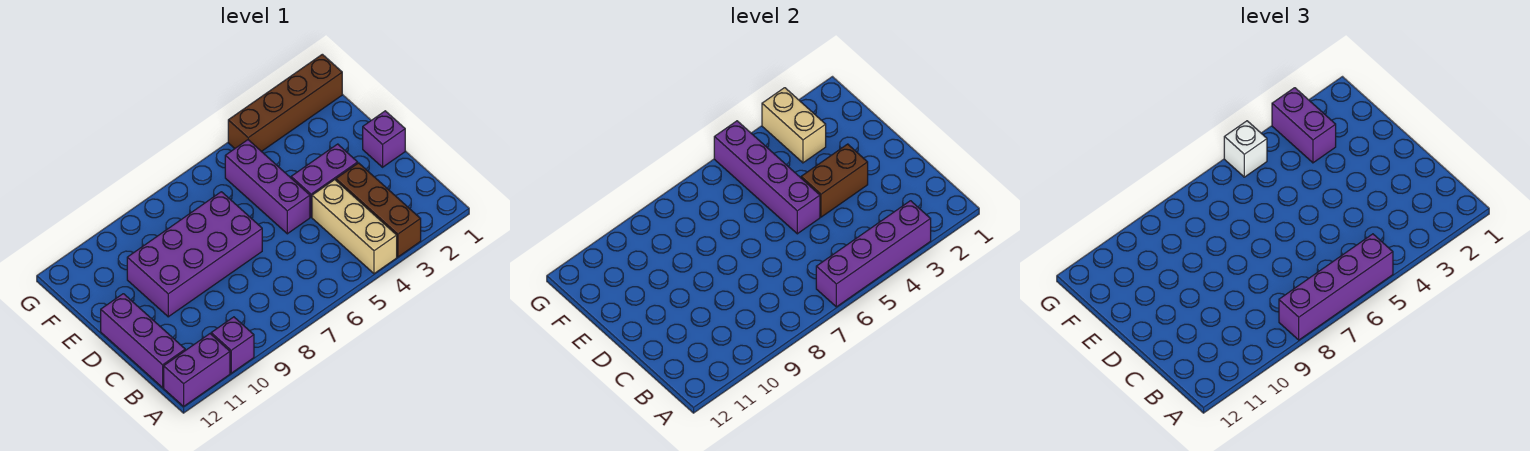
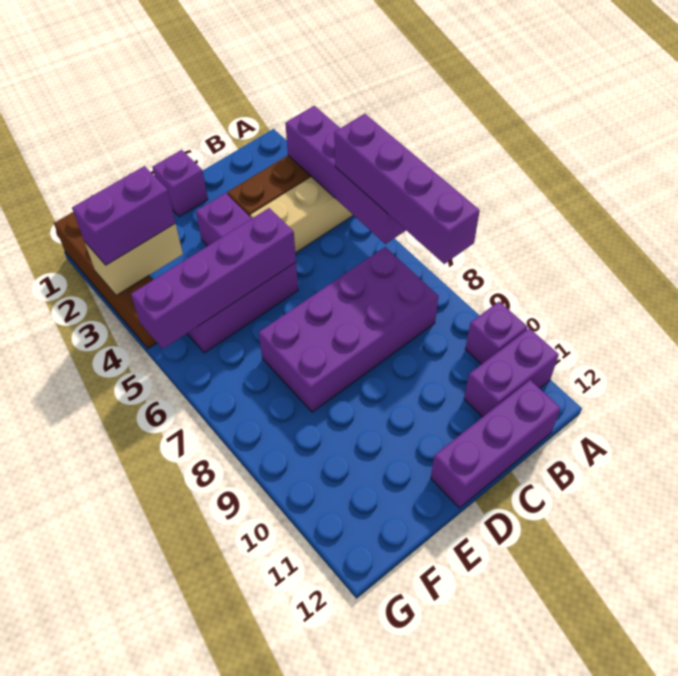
purple brick A11:A12 level 1 -> purple brick A11:B11 level 1
brown brick D3:D4 level 2 -> none
purple brick D7:E10 level 1 -> purple brick B7:E8 level 1
white brick G5 level 3 -> none

